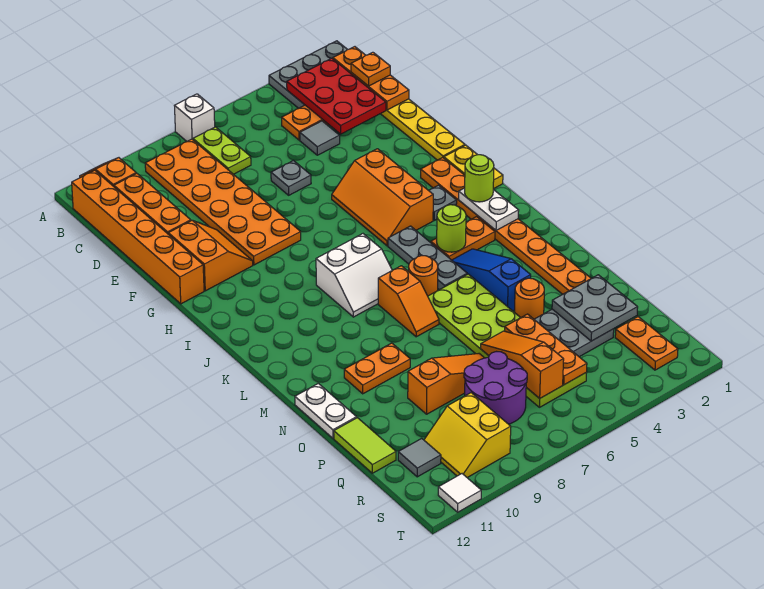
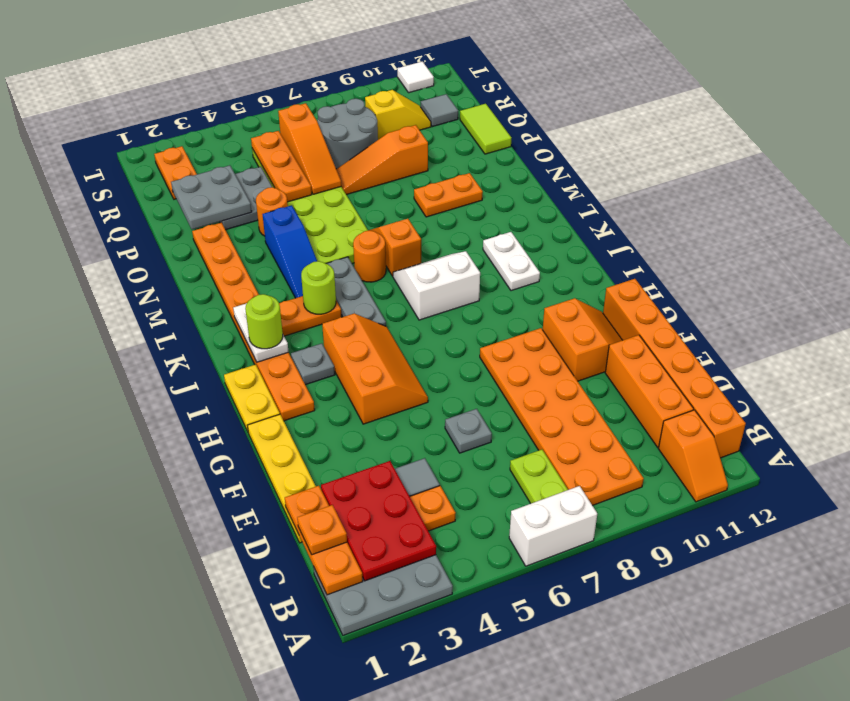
white brick A7 level 1 -> white brick A6:A7 level 1
orange slope F10:G11 level 1 top 11 -> orange slope F10:G11 level 1 top 10
white plate N12:O12 level 1 -> white plate J10:K10 level 1
purple round brick Q7:R8 level 1 -> grey round brick Q7:R8 level 1
yellow slope R9:S10 level 1 top 9 -> yellow slope R9:R10 level 1 top 9

